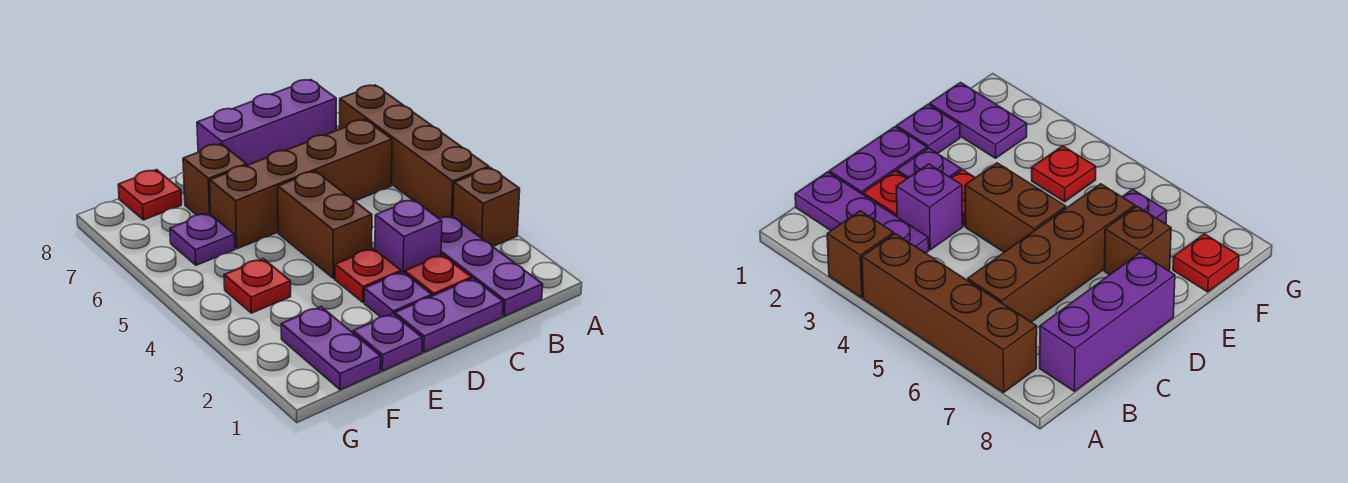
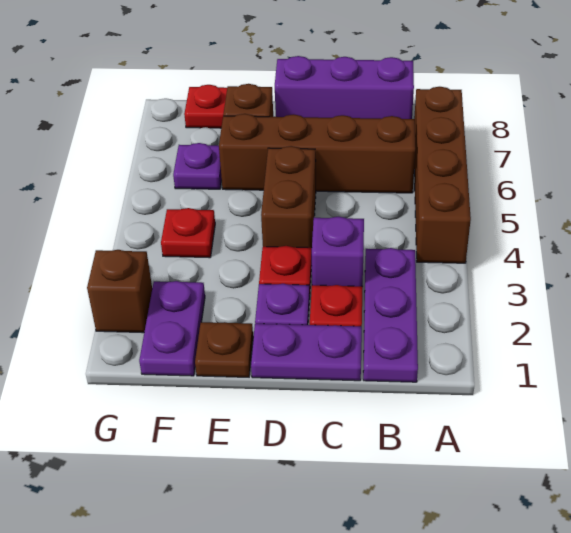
brown brick A3 level 1 -> brown brick G2 level 1
purple plate E1 level 1 -> brown plate E1 level 1

